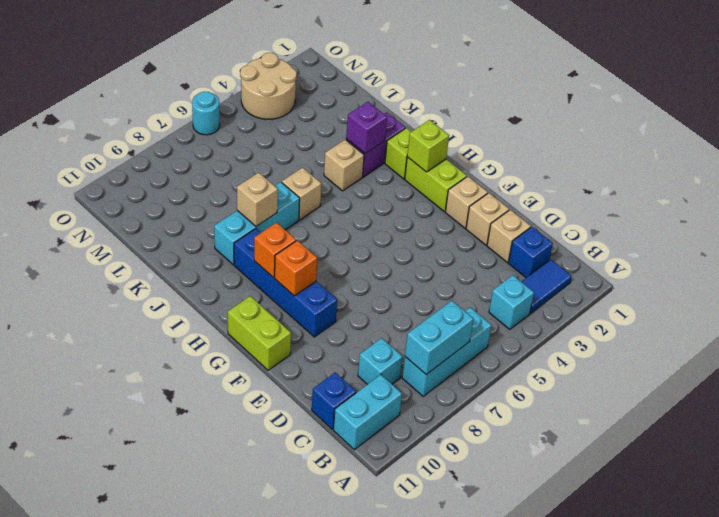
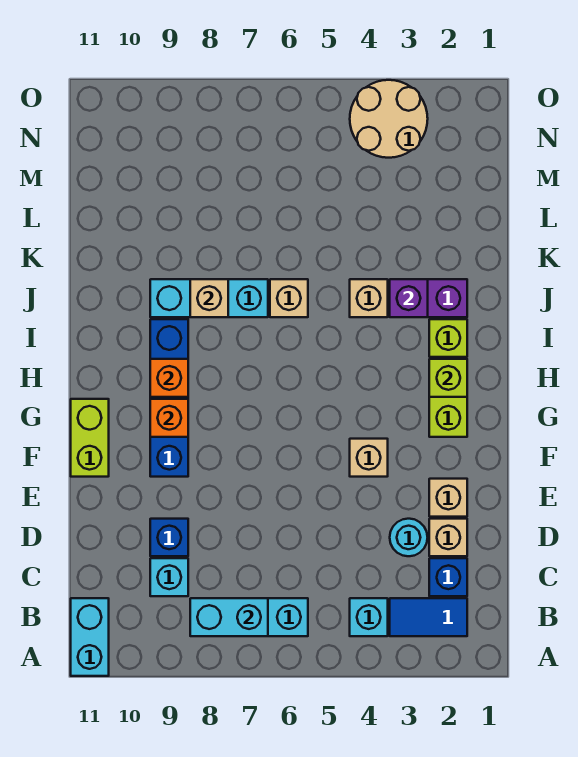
cyan brick B10:B11 level 1 -> cyan brick A11:B11 level 1
blue brick C11 level 1 -> blue brick D9 level 1
tan brick F2 level 1 -> tan brick F4 level 1
cyan round brick O6 level 1 -> cyan round brick D3 level 1

